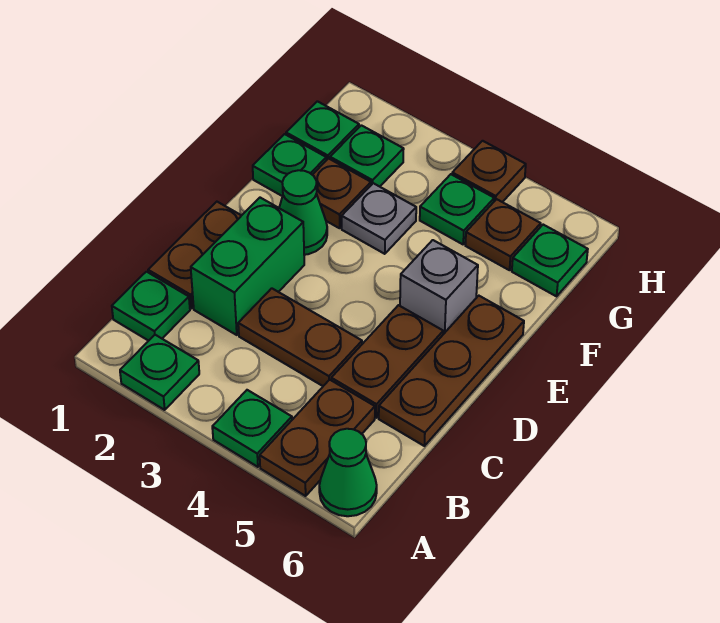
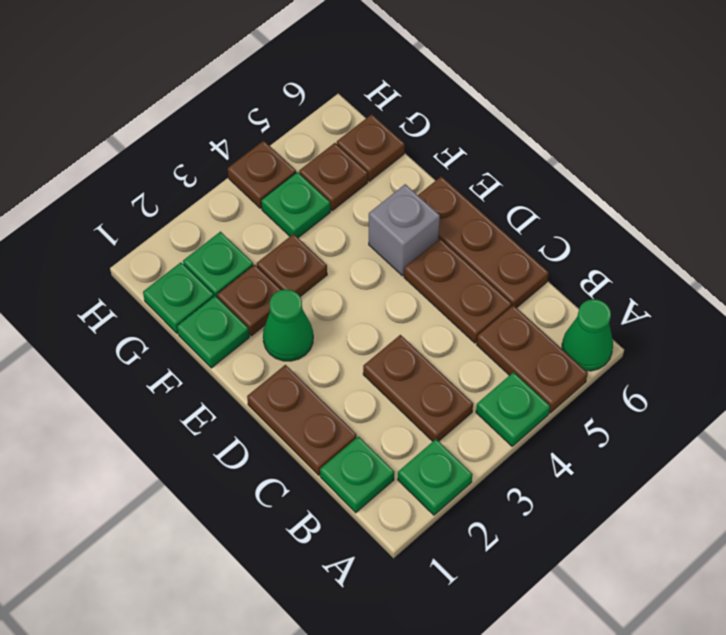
green brick C2:D2 level 1 -> none
brown plate C3:C4 level 1 -> brown plate B3:C3 level 1
grey plate F3 level 1 -> brown plate F3 level 1
green plate G6 level 1 -> brown plate G6 level 1

